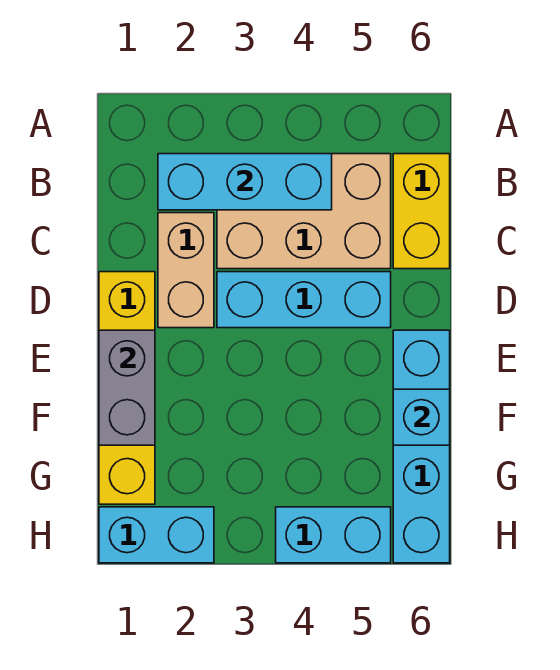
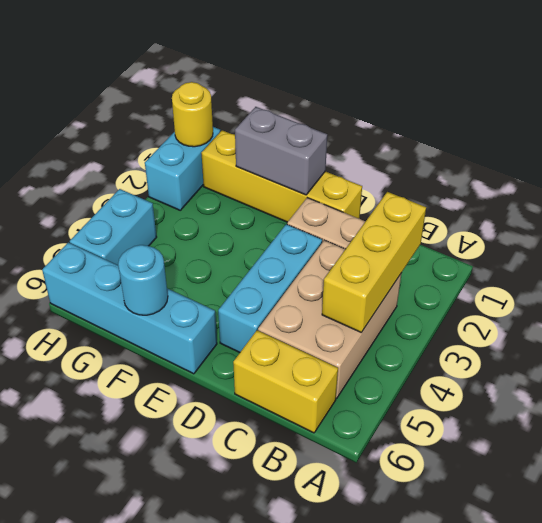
cyan brick B2:B4 level 2 -> yellow brick B2:B4 level 2
cyan brick F6 level 2 -> cyan round brick F6 level 2
none -> yellow round brick H1 level 2

